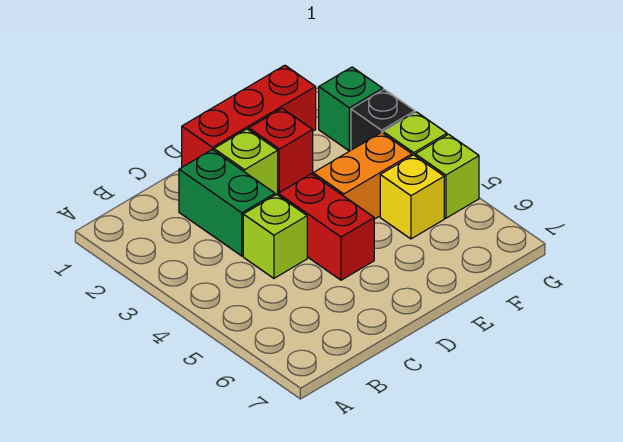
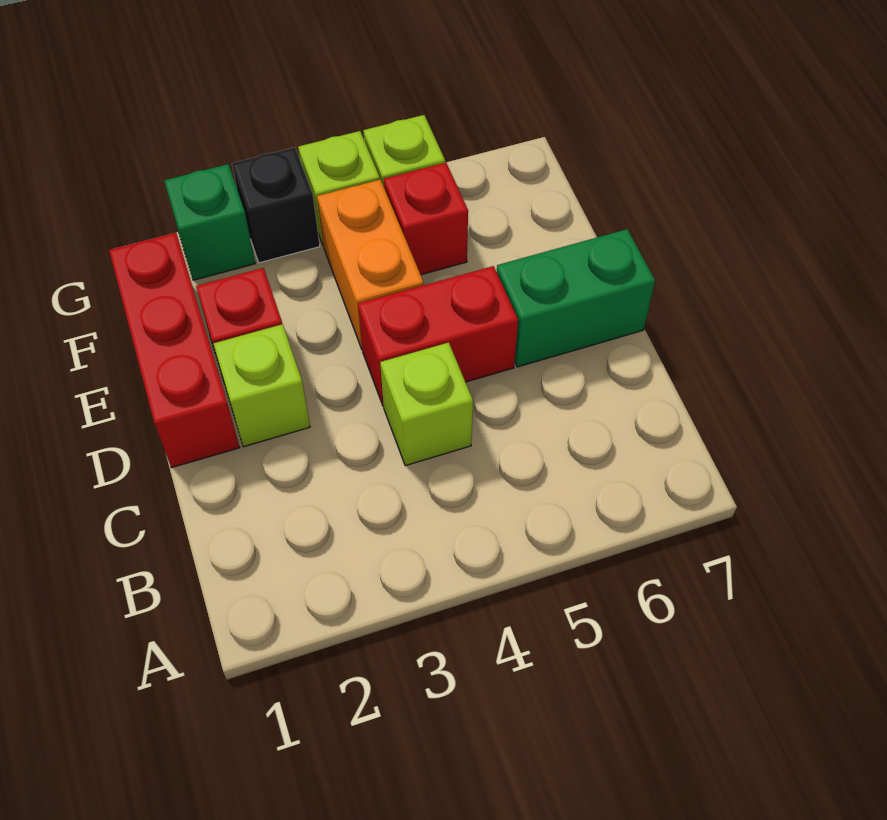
green brick C2:C3 level 1 -> green brick D6:D7 level 1
yellow brick F5 level 1 -> red brick F5 level 1

